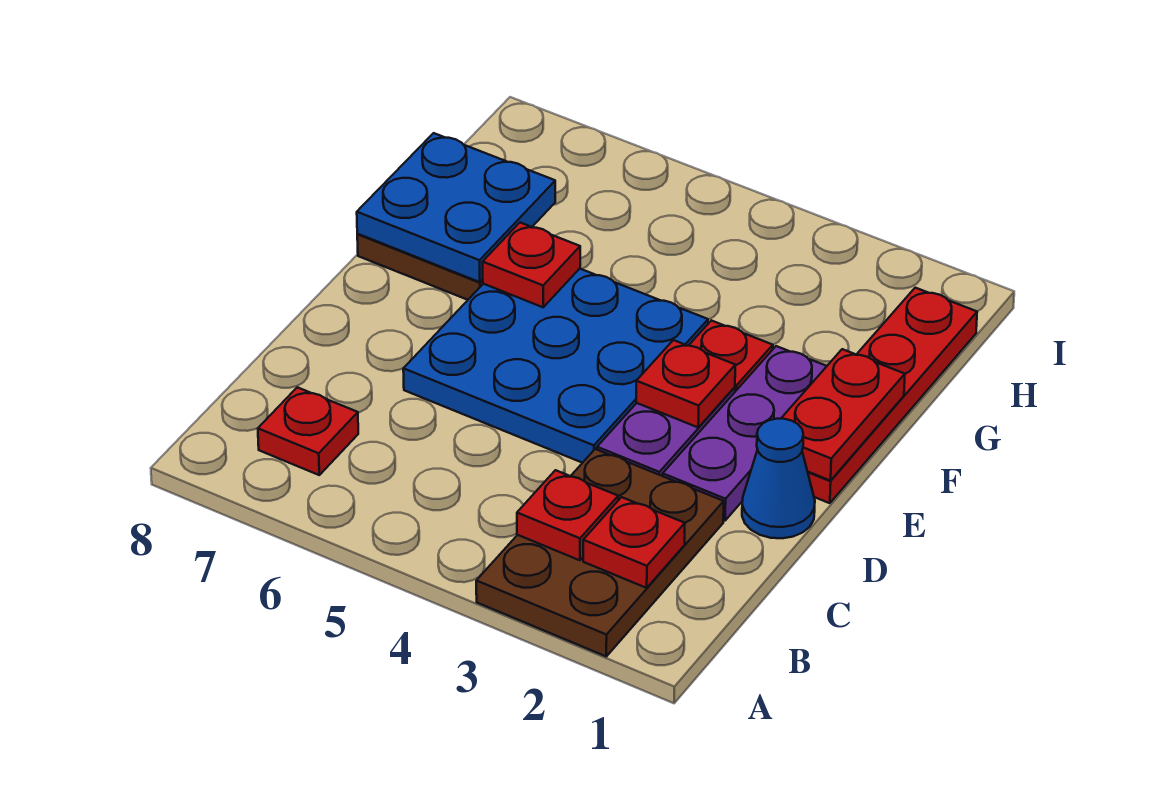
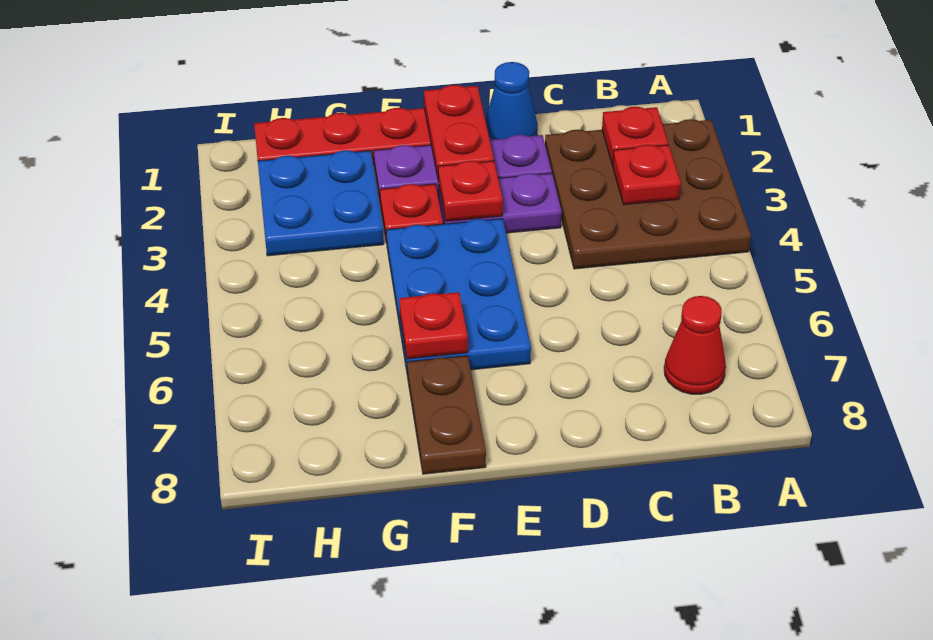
brown plate A2:C3 level 1 -> brown plate A2:C4 level 1
red plate B7 level 1 -> red cone B7 level 1
blue plate D4:F6 level 1 -> blue plate E4:F6 level 1
red plate E1:F1 level 2 -> red plate E1:E2 level 2
blue plate F7:G8 level 2 -> blue plate G2:H3 level 1

